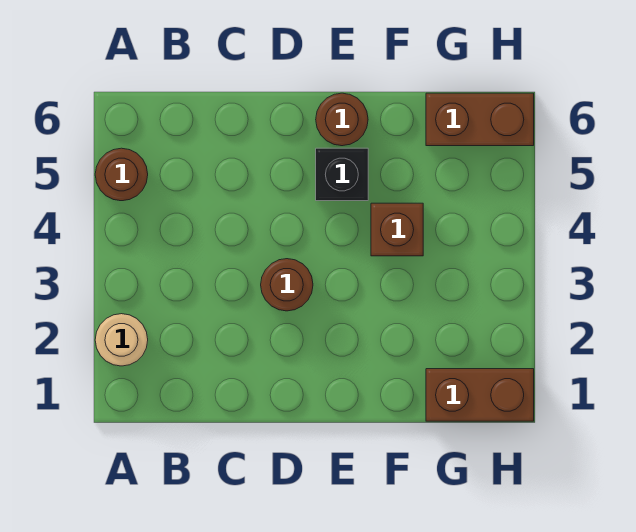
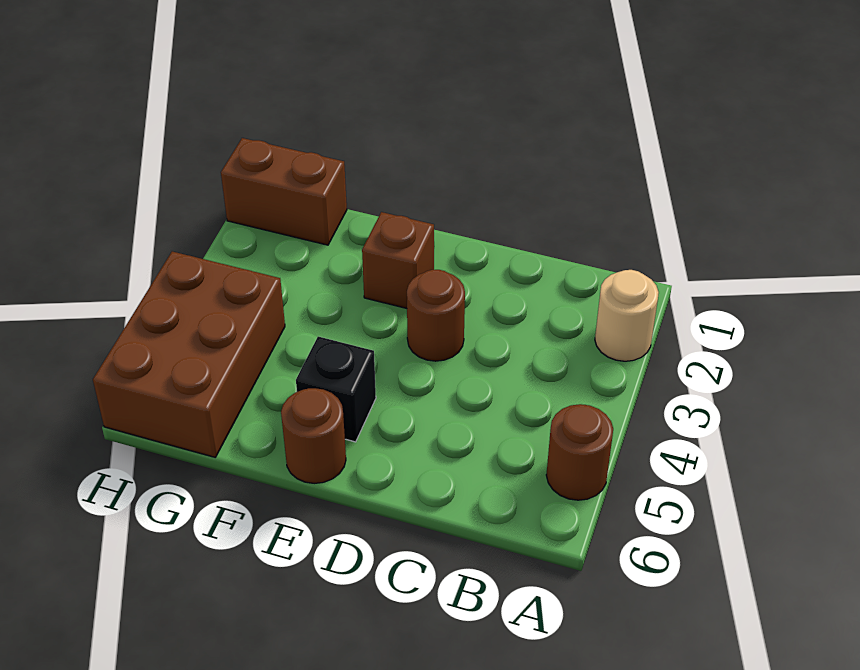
brown brick F4 level 1 -> brown brick E2 level 1
brown brick G6:H6 level 1 -> brown brick G4:H6 level 1

